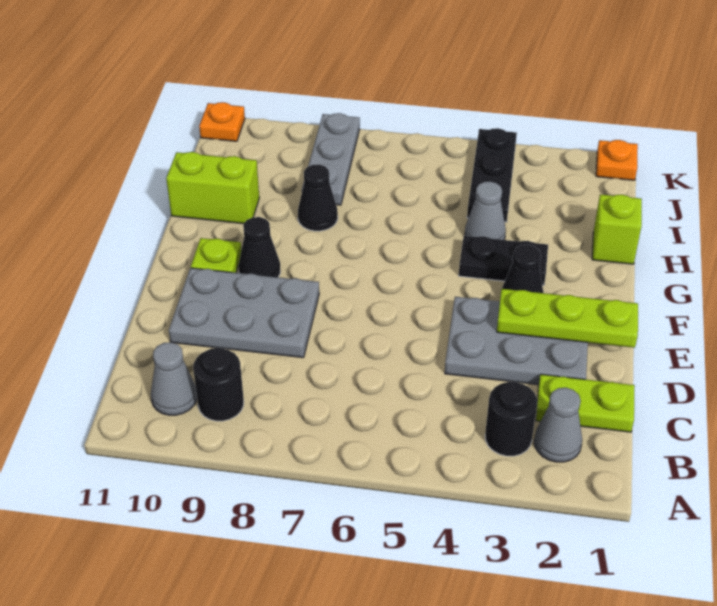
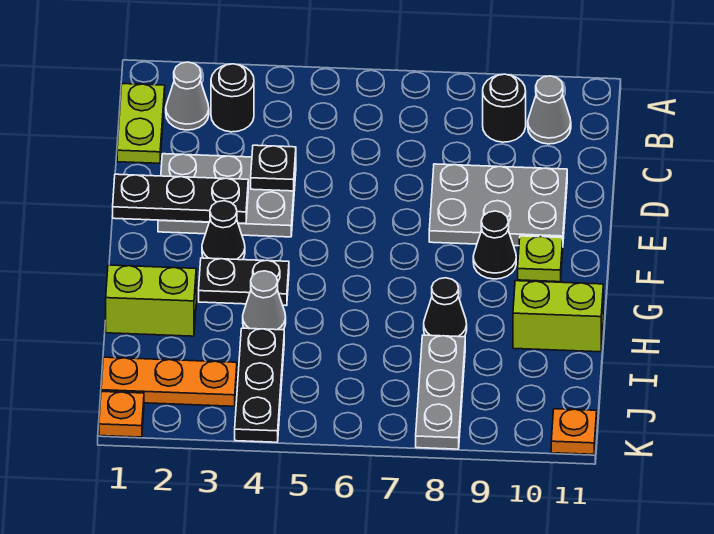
lime plate C1:C2 level 1 -> lime plate B1:C1 level 1
none -> black plate D4 level 2
lime plate E1:E3 level 2 -> black plate E1:E3 level 2
lime brick H1 level 1 -> lime brick H1:H2 level 1
none -> orange plate J1:J3 level 1

